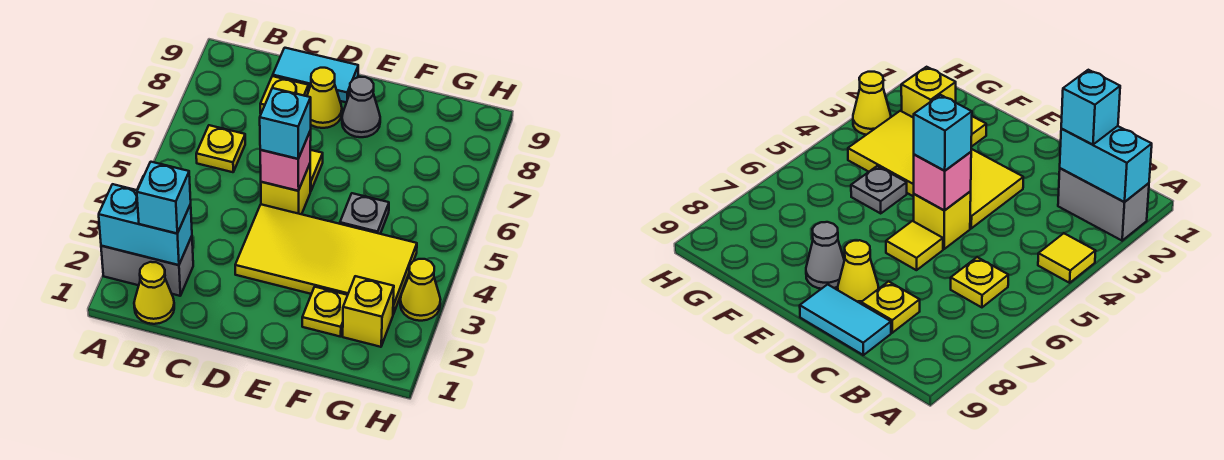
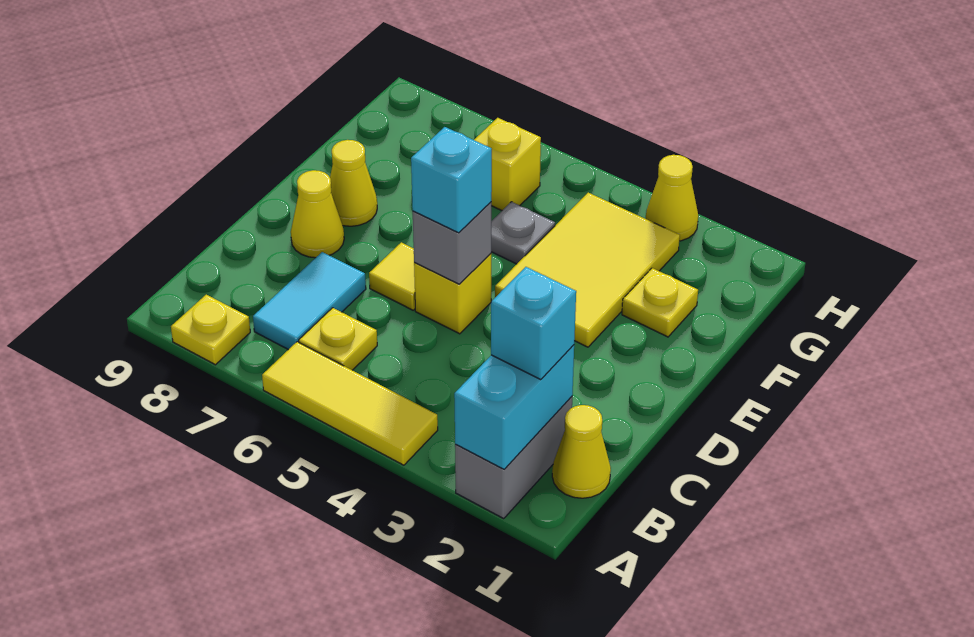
yellow tile A4 level 1 -> yellow tile A4:A6 level 1
yellow plate C8 level 1 -> yellow plate A8 level 1
cyan tile C9:D9 level 1 -> cyan tile B7:C7 level 1
yellow tile D3:G4 level 1 -> yellow tile E3:G4 level 1
pink brick D5 level 2 -> grey brick D5 level 2
grey cone E8 level 1 -> yellow cone E8 level 1
yellow brick G2 level 1 -> yellow brick G6 level 1

